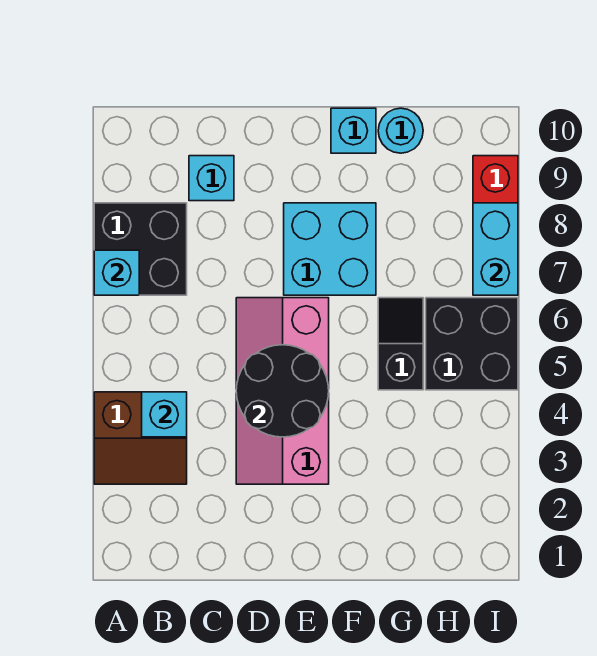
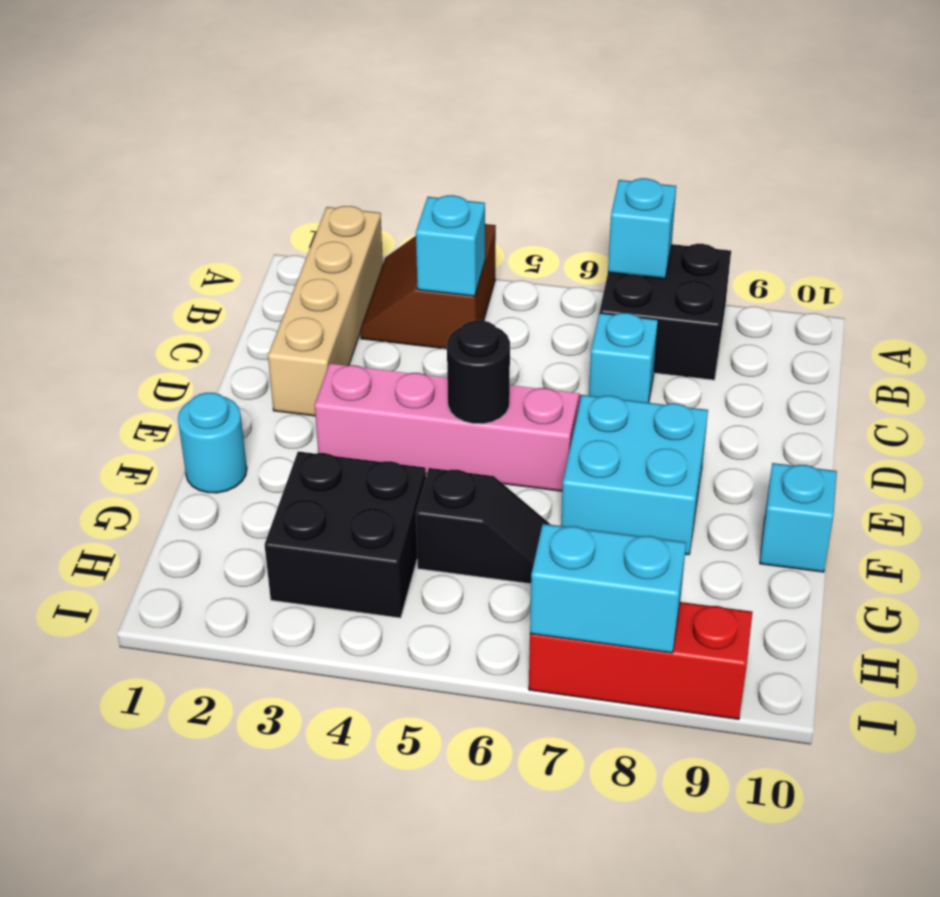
none -> tan brick A2:D2 level 1
cyan brick C9 level 1 -> cyan brick C7 level 1
black round brick D4:E5 level 2 -> black round brick E5 level 2
cyan round brick G10 level 1 -> cyan round brick F1 level 1
black brick H5:I6 level 1 -> black brick G3:H4 level 1

